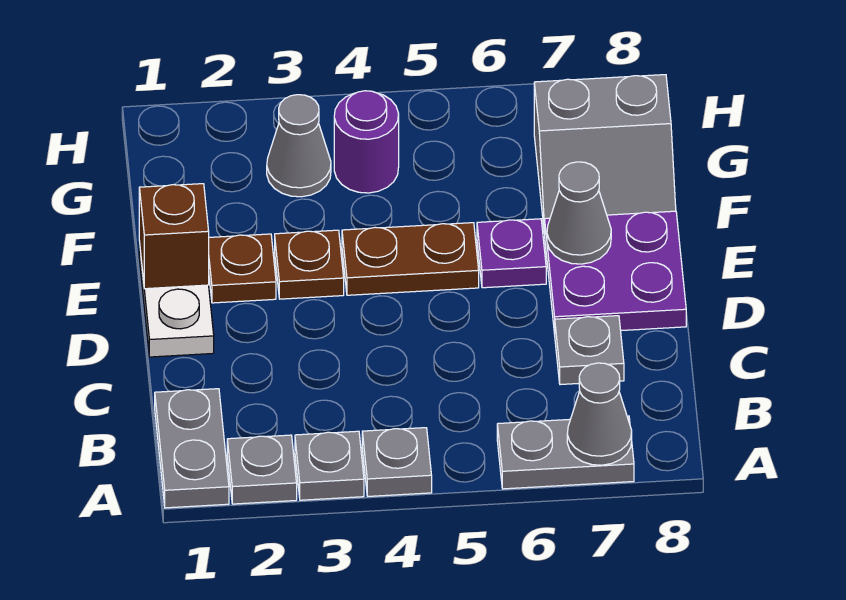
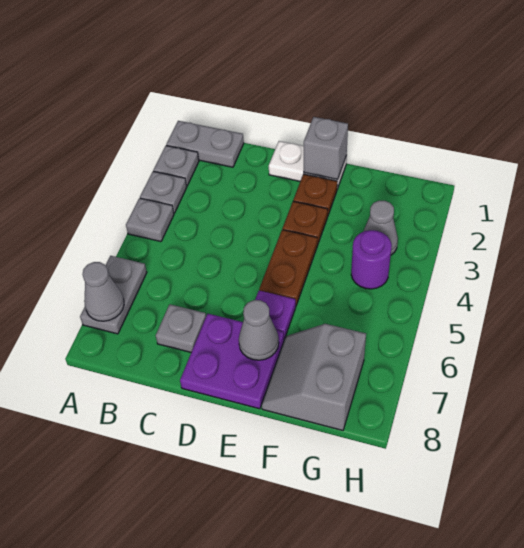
brown brick E1 level 2 -> grey brick E1 level 2

